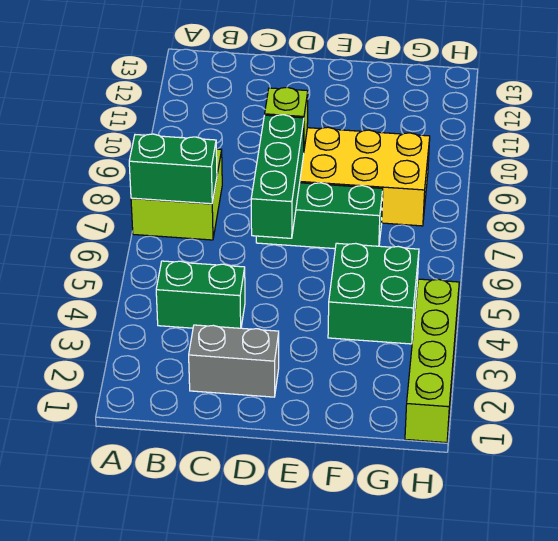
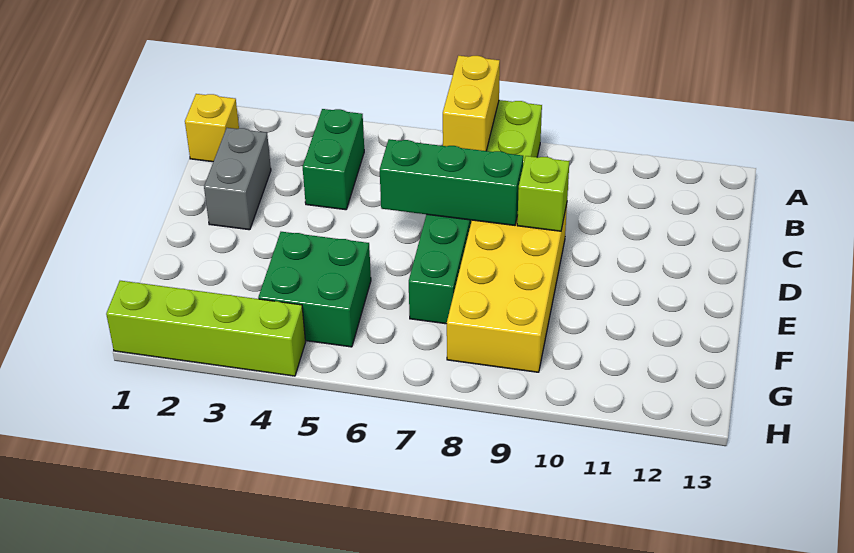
green brick A7:B7 level 2 -> yellow brick A7:B7 level 2
none -> yellow brick B1 level 1

